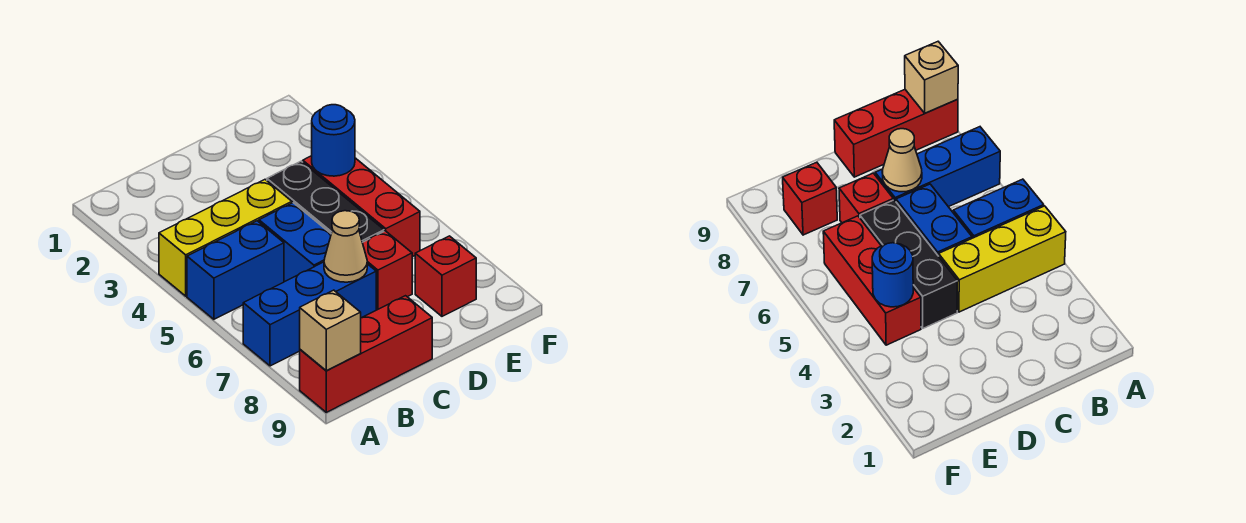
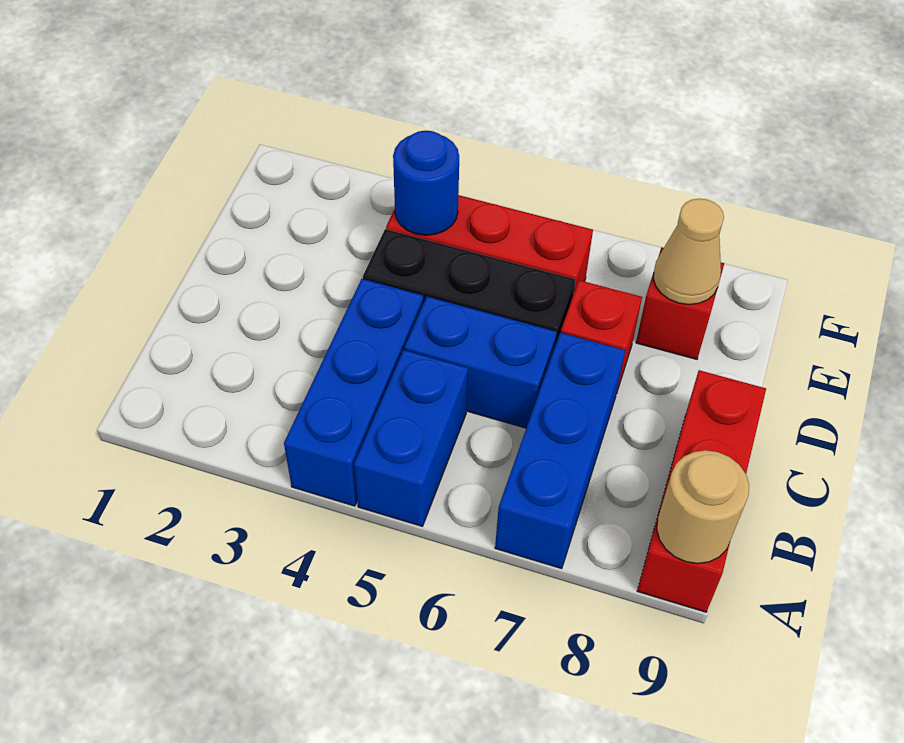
yellow brick A4:C4 level 1 -> blue brick A4:C4 level 1
tan brick A9 level 2 -> tan round brick A9 level 2
tan cone C7 level 2 -> tan cone E8 level 2

